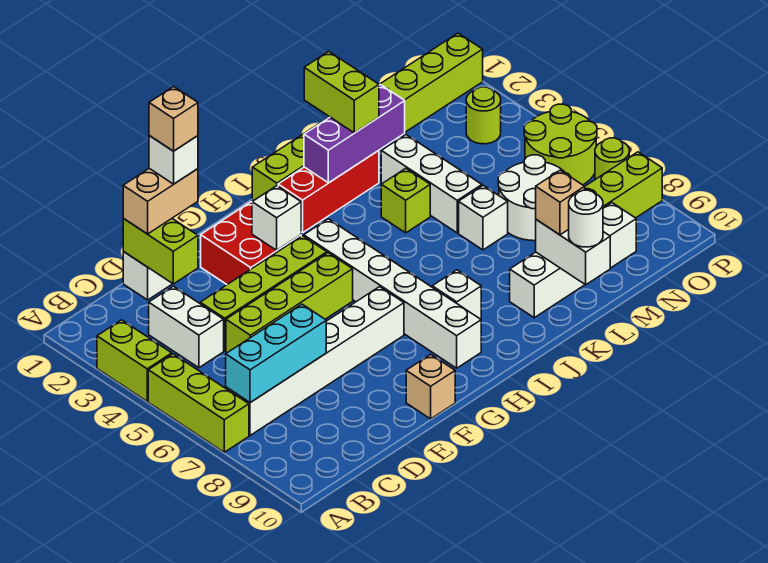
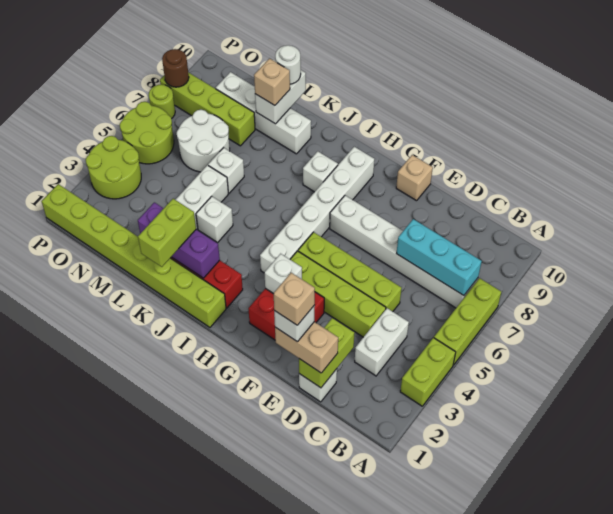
lime brick K4 level 1 -> white brick K4 level 1
lime round brick O3 level 1 -> lime round brick O3:P4 level 1
none -> brown round brick P8 level 2

